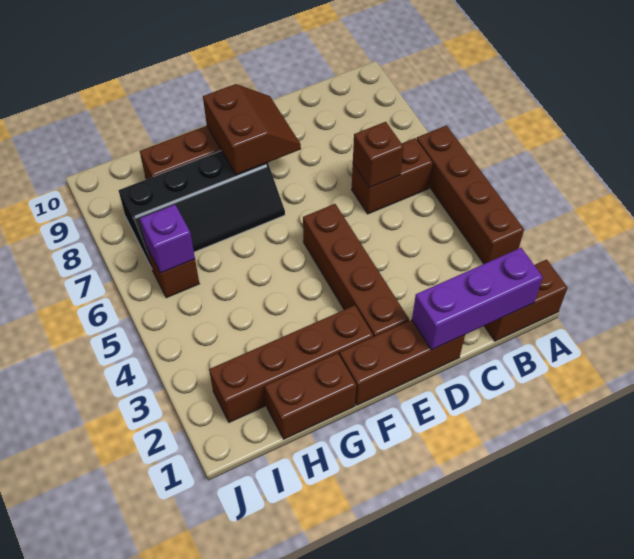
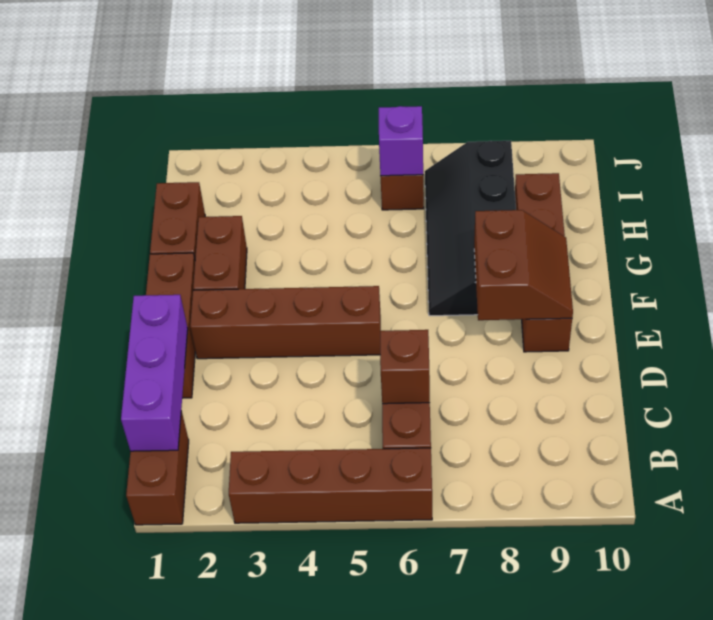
brown slope E8:F9 level 2 top F -> brown slope E8:F9 level 2 top 8
brown brick F2:I2 level 1 -> brown brick F2:G2 level 1

